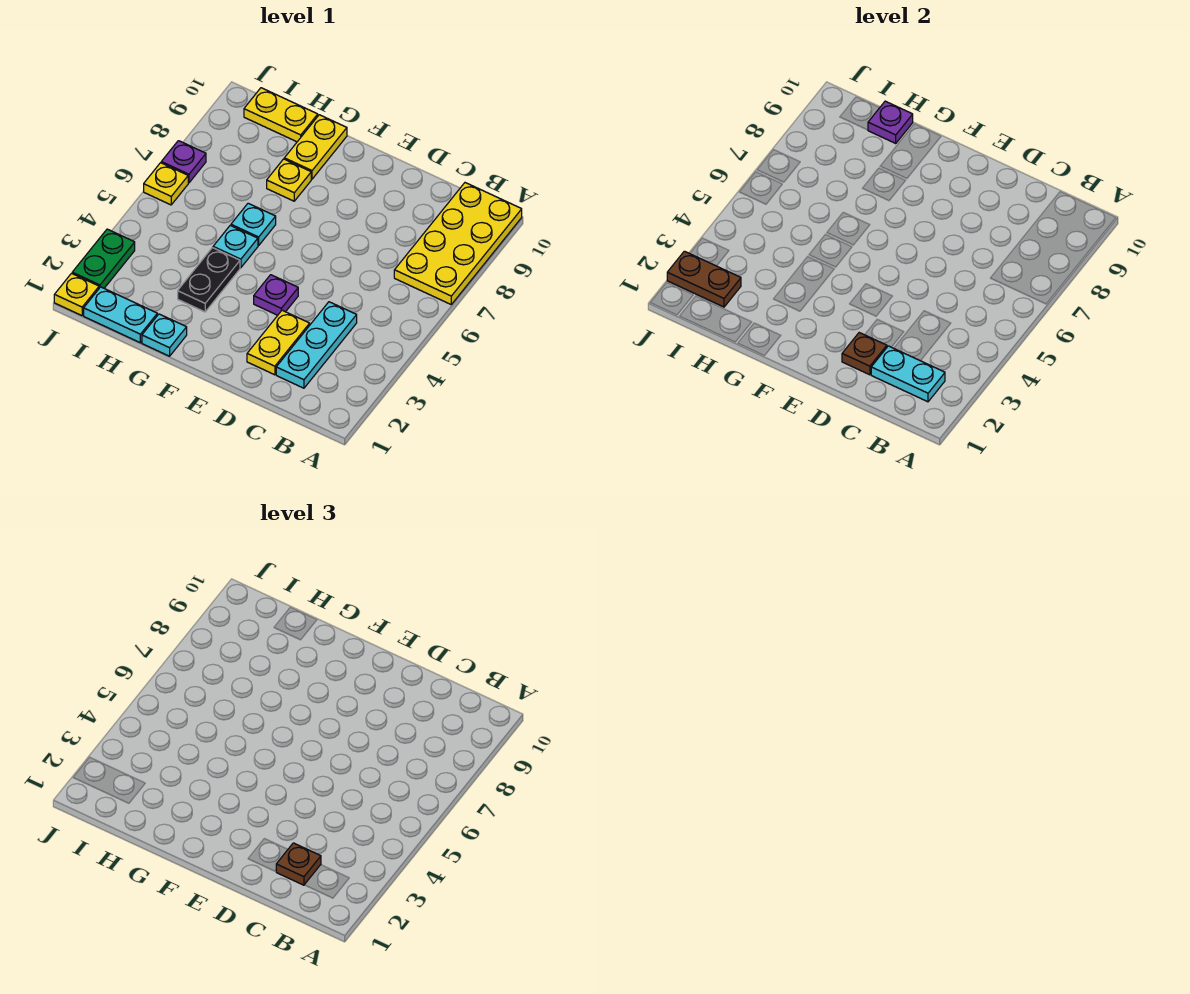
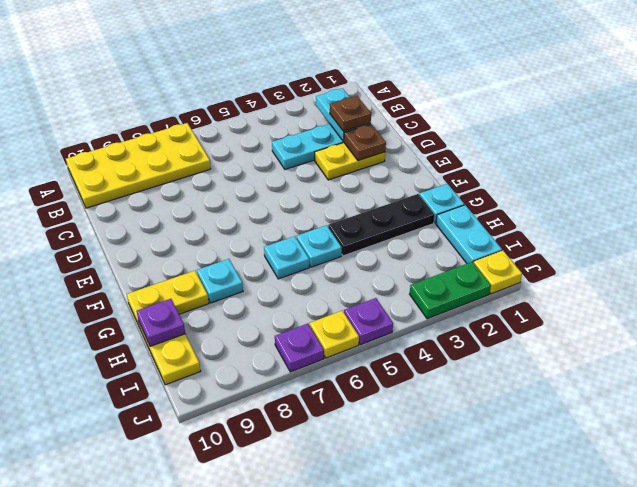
purple plate E4 level 1 -> purple plate J5 level 1
black plate G3:G4 level 1 -> black plate G2:G4 level 1
yellow plate G8 level 1 -> cyan plate G8 level 1
brown plate I2:J2 level 2 -> none

